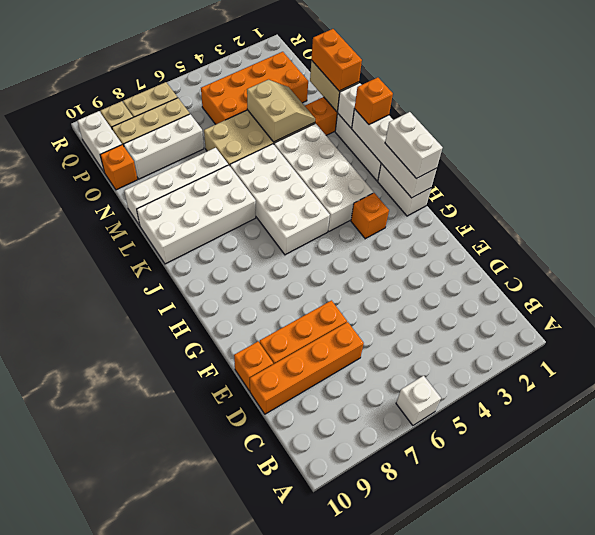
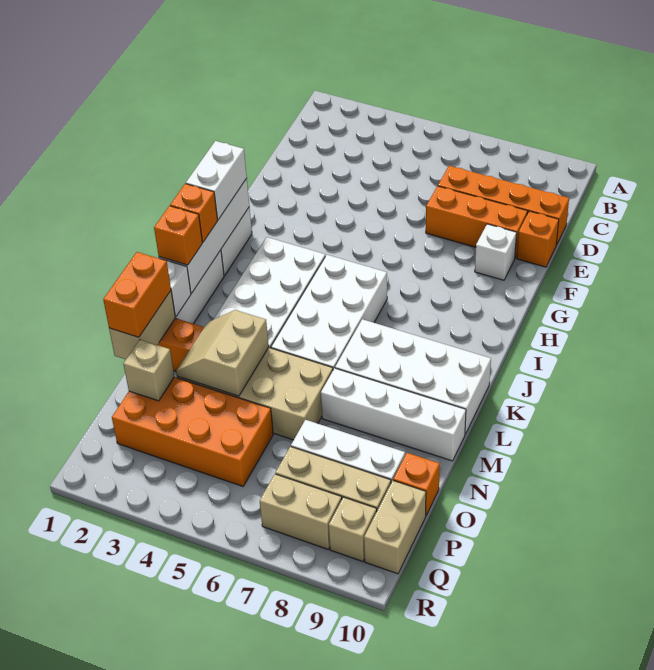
white brick A6 level 1 -> white brick F9 level 1
orange brick H3 level 1 -> orange brick J1 level 3
none -> tan brick O2 level 2
white brick P10:Q10 level 1 -> tan brick P10:Q10 level 1

